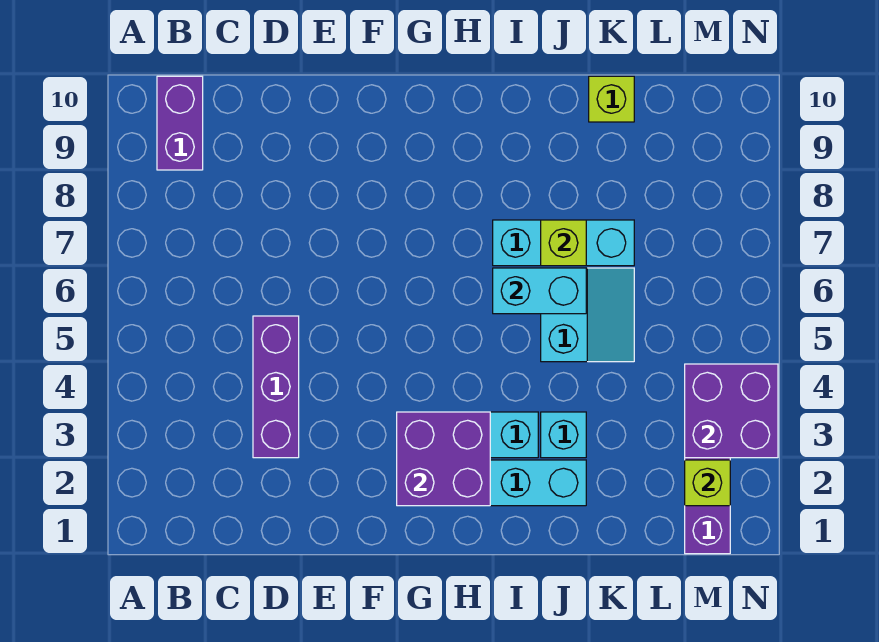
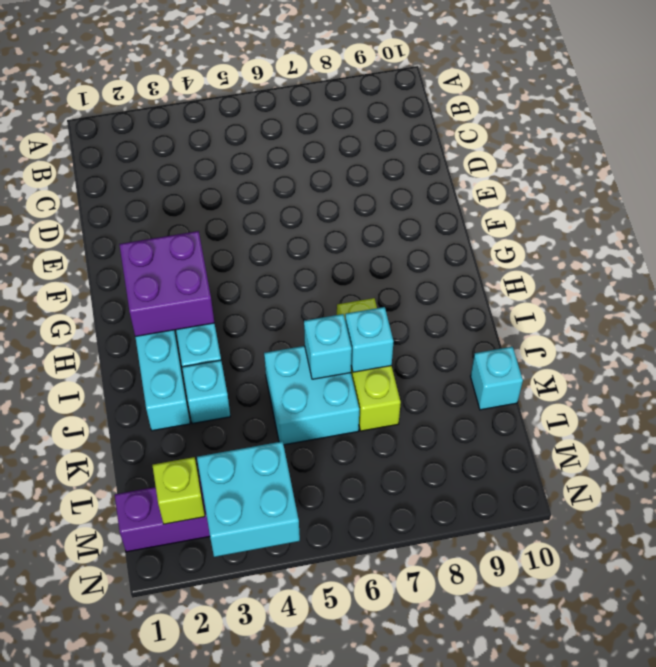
purple brick B9:B10 level 1 -> none
purple brick D3:D5 level 1 -> none
cyan brick I6:J6 level 2 -> cyan brick J6 level 2
cyan brick I7:K7 level 1 -> lime brick I7:K7 level 1
cyan slope J5:K6 level 1 top J -> cyan brick J5:K6 level 1
lime brick J7 level 2 -> cyan brick J7 level 2
lime brick K10 level 1 -> cyan brick K10 level 1
purple brick M3:N4 level 2 -> cyan brick M3:N4 level 2

